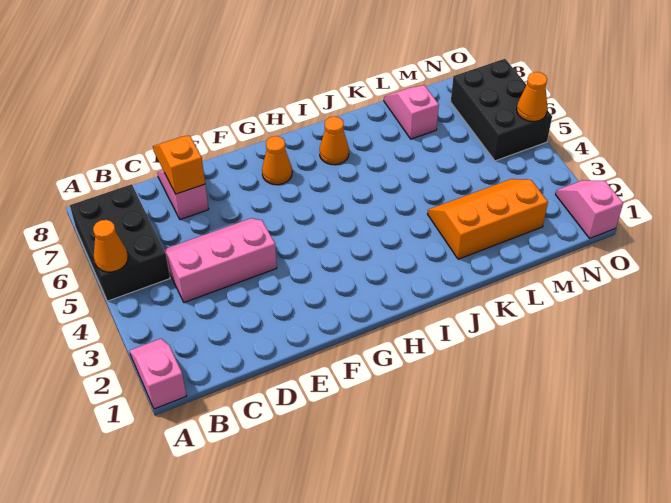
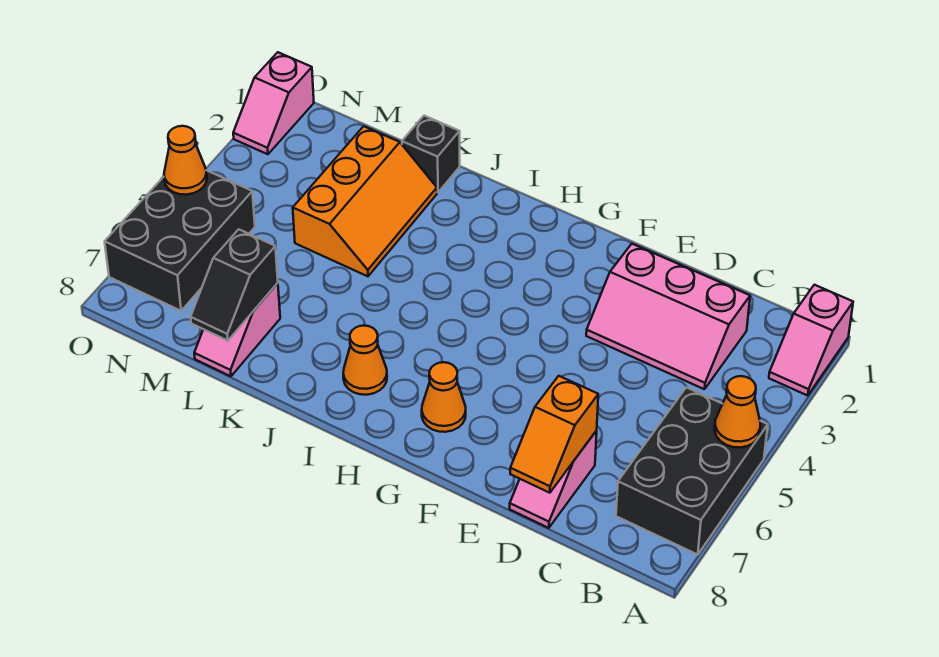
pink slope C4:E5 level 1 top 4 -> pink slope C2:E3 level 1 top 2
none -> black brick K1 level 1
orange slope K2:M3 level 1 top 2 -> orange slope K2:L4 level 1 top L
none -> black slope L7:L8 level 2 top 7

